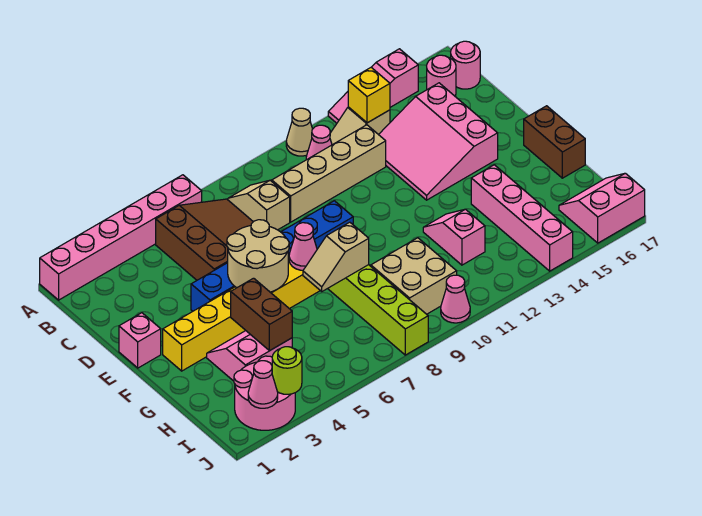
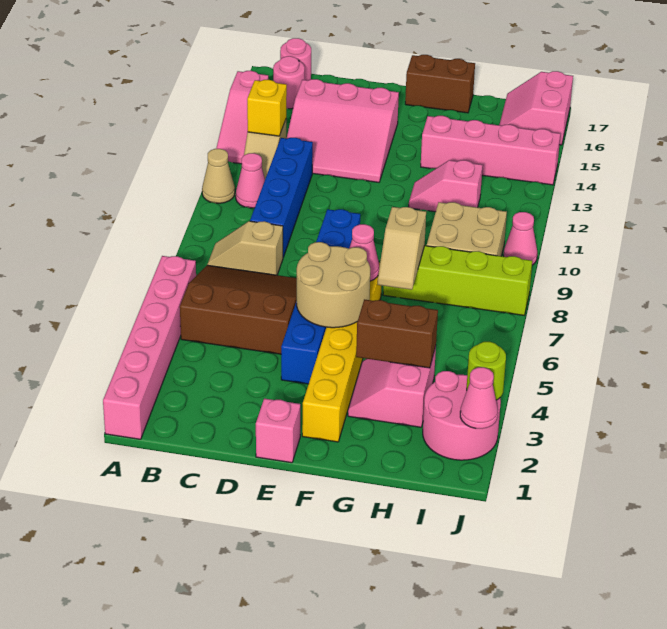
tan brick C9:C12 level 1 -> blue brick C9:C12 level 1

